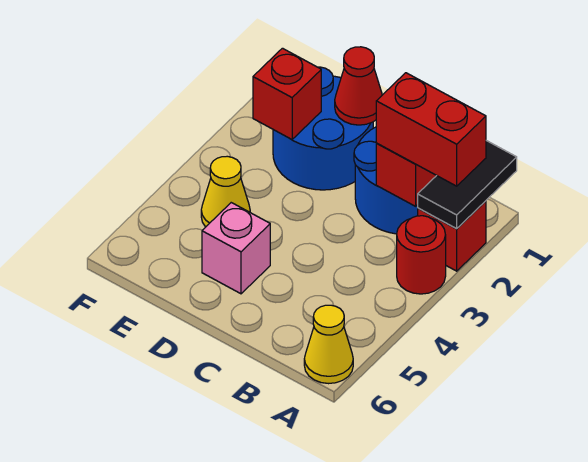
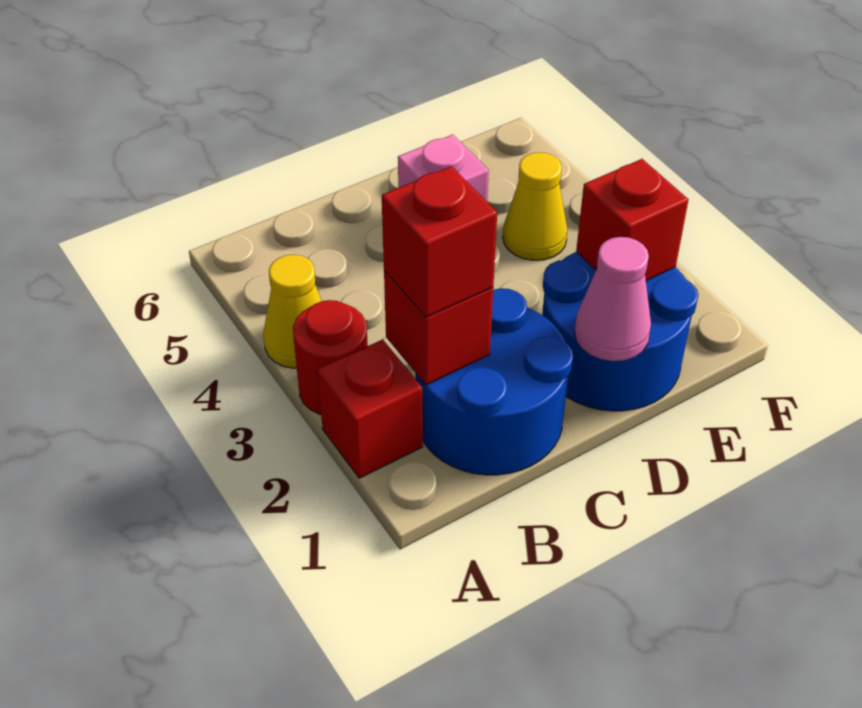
black tile A1:A2 level 2 -> none
red brick A2:B2 level 3 -> red brick B2 level 3
yellow cone A6 level 1 -> yellow cone A4 level 1
red cone D1 level 2 -> pink cone D1 level 2

